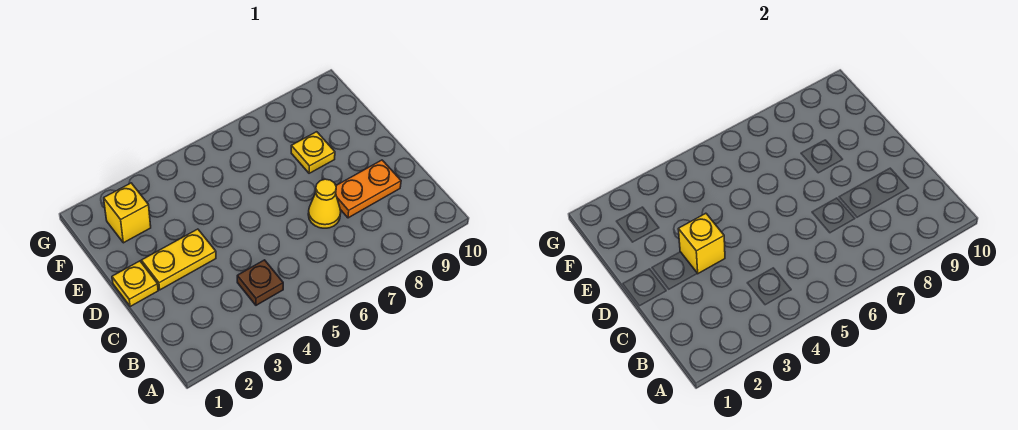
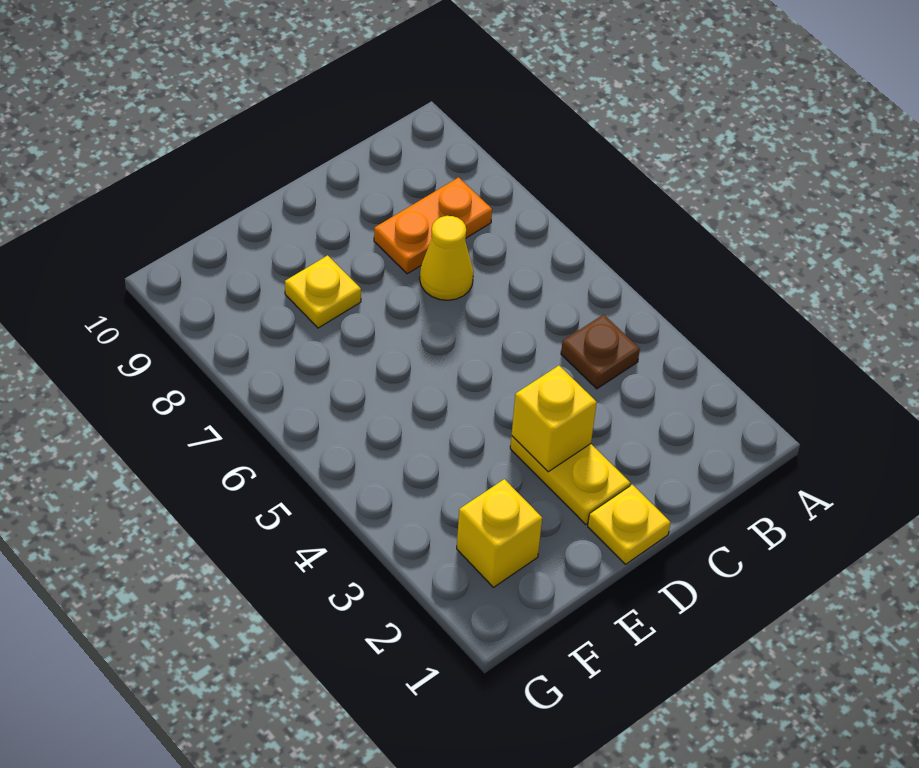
orange plate C8:C9 level 1 -> orange plate B8:C8 level 1

